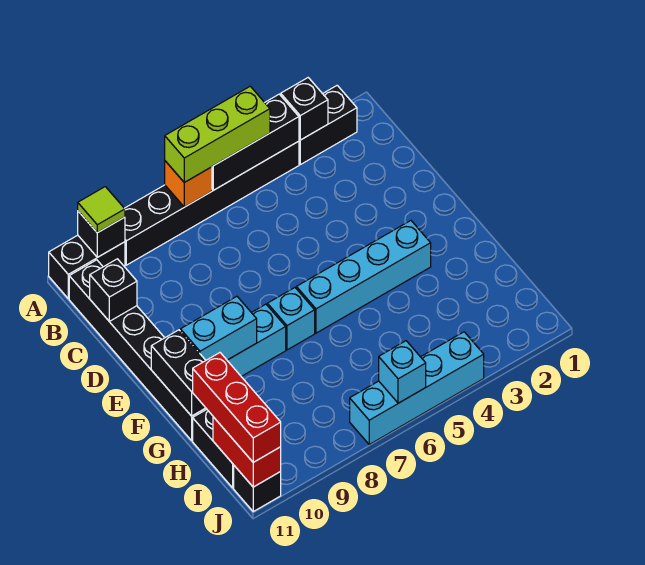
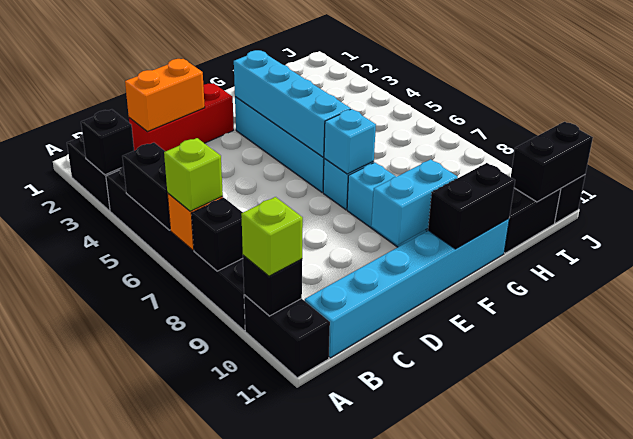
black brick A4:A6 level 2 -> black brick A5:A6 level 2
lime brick A5:A7 level 3 -> lime brick A7 level 3
lime tile A10 level 3 -> lime brick A10 level 3
black brick B11:G11 level 1 -> cyan brick B11:G11 level 1
none -> orange brick C2:D2 level 2
black brick C11 level 2 -> black brick A8 level 2
cyan brick F9:F10 level 2 -> cyan brick E10:F10 level 2
red brick H11:J11 level 3 -> red brick C2:E2 level 1
red brick I11:J11 level 2 -> black brick I11:J11 level 2
cyan brick J4:J7 level 1 -> cyan brick F3:F6 level 2
cyan brick J6 level 2 -> cyan brick F7 level 2

